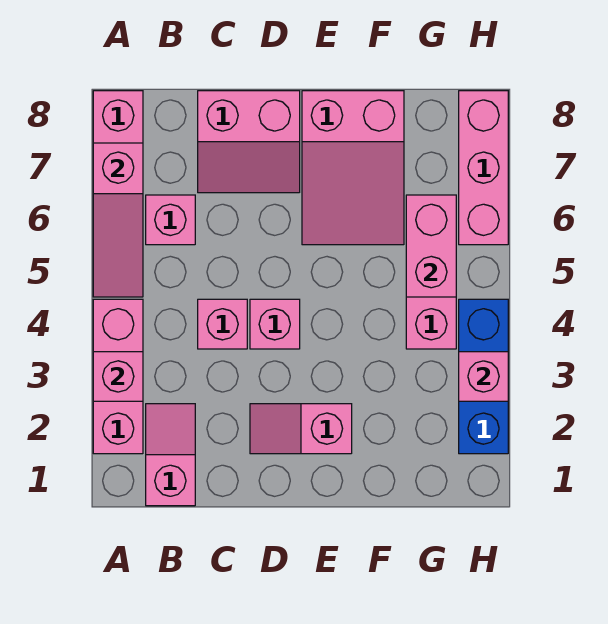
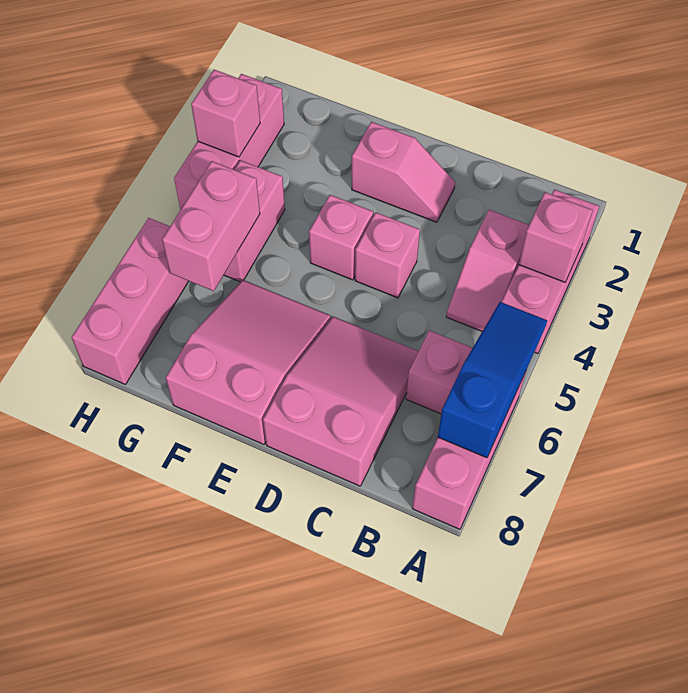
pink slope A5:A7 level 2 top 7 -> blue slope A5:A7 level 2 top 7
pink slope B1:B2 level 1 top 1 -> pink slope B3:B4 level 1 top 3
pink brick C4 level 1 -> pink brick E4 level 1
pink slope C7:D8 level 1 top 8 -> pink slope C6:D8 level 1 top 8
blue brick H2:H4 level 1 -> pink brick H2:H4 level 1

